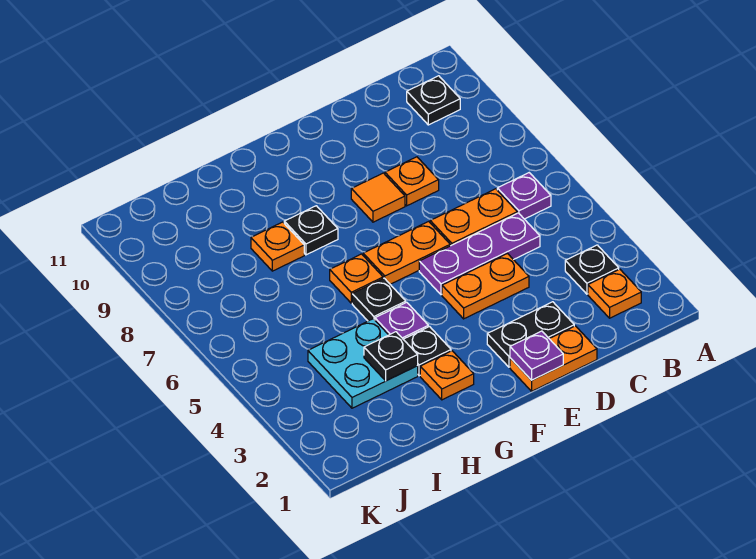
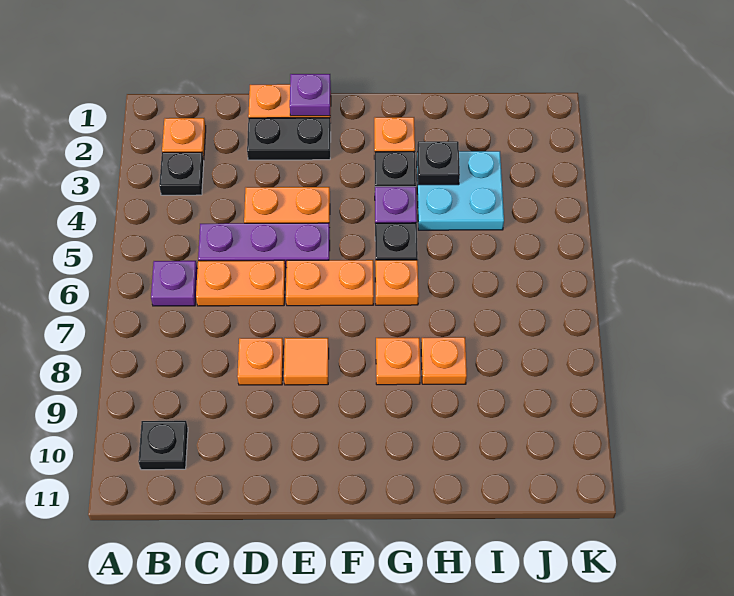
black plate G8 level 1 -> orange plate G8 level 1

